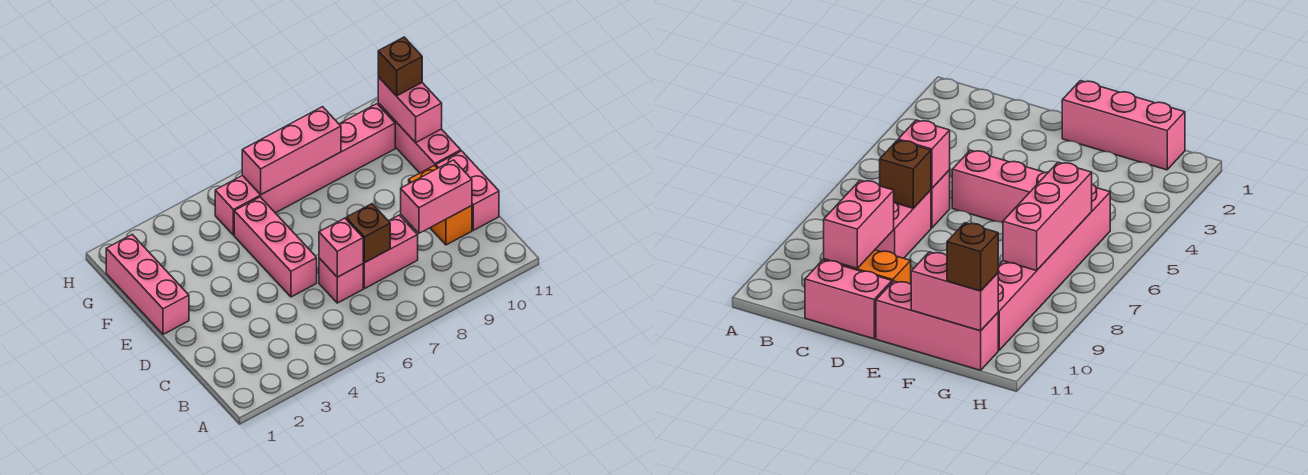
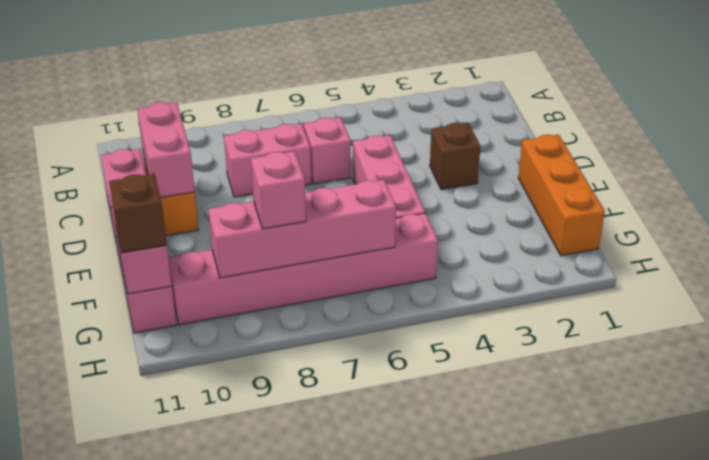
pink brick C6 level 2 -> pink brick G8 level 3
brown brick C7 level 2 -> brown brick D3 level 1
pink brick C9:C10 level 2 -> pink brick C10:D10 level 2
pink brick E1:G1 level 1 -> orange brick E1:G1 level 1
pink brick G6:G8 level 2 -> pink brick G6:G9 level 2

